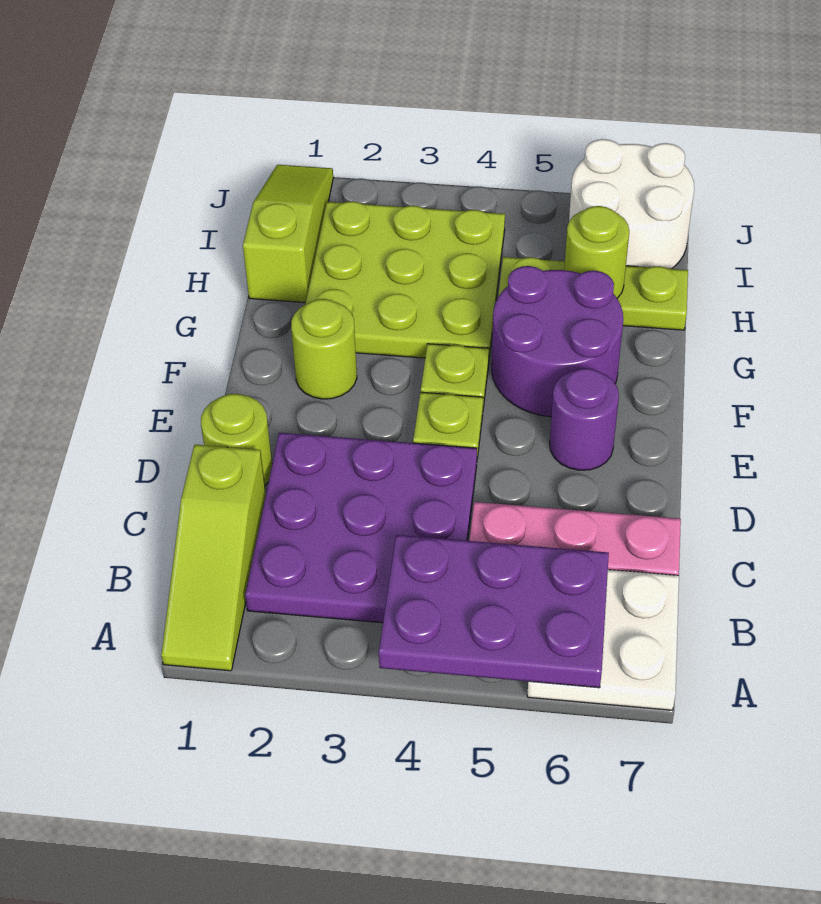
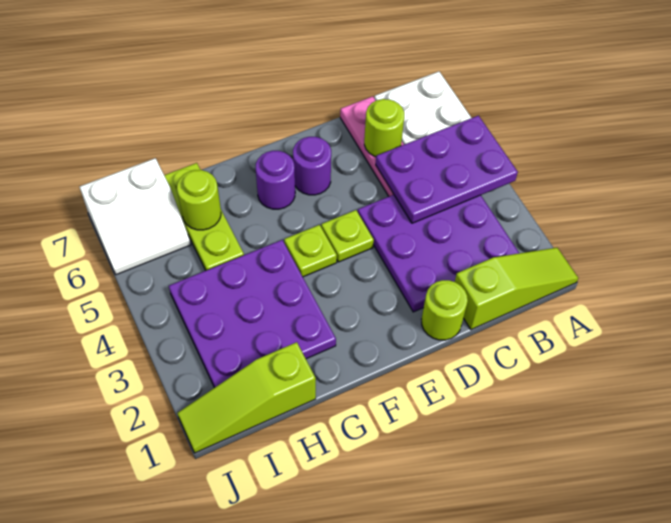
purple plate A4:B6 level 2 -> purple plate A4:C5 level 2
lime round brick F2 level 1 -> lime round brick C6 level 2
purple round brick F5:G6 level 1 -> purple round brick F6 level 1
lime plate G2:I4 level 1 -> purple plate G2:I4 level 1
white round brick I6:J7 level 1 -> white slope I6:J7 level 1 top 7

